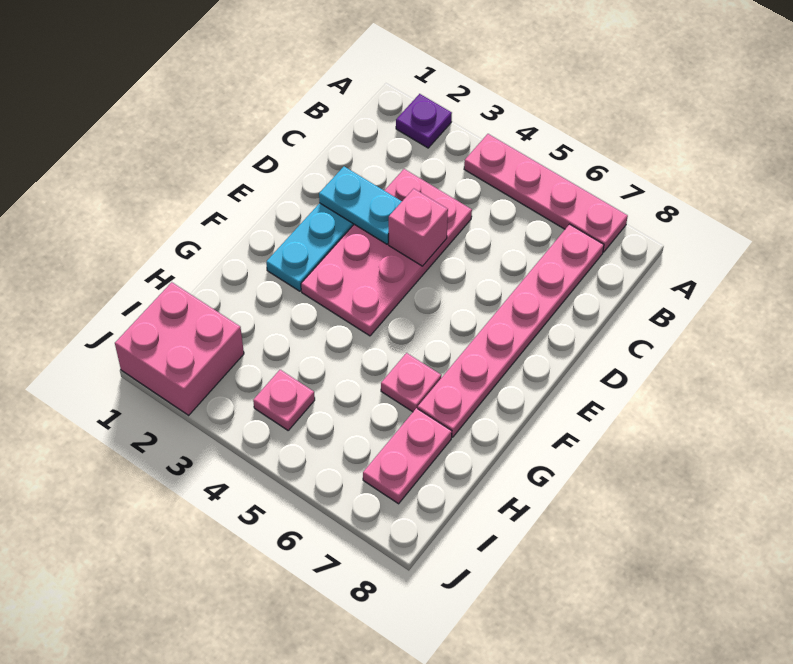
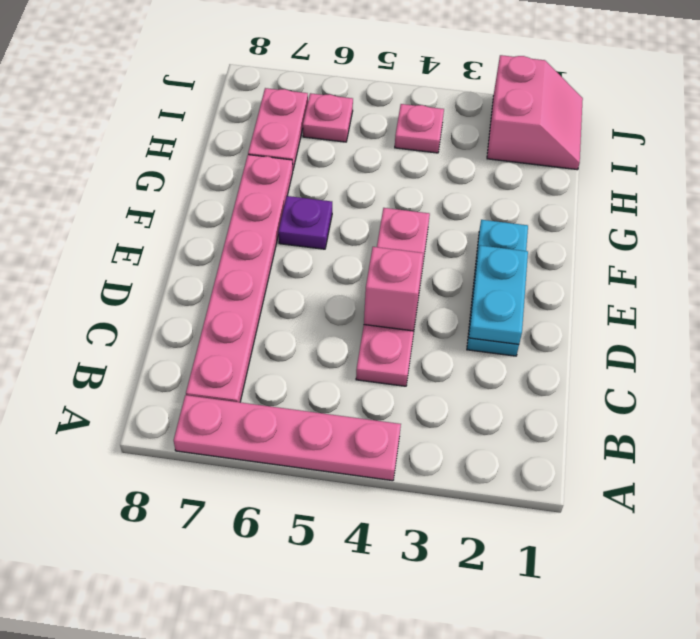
purple plate A2 level 1 -> purple plate F6 level 1
pink plate C3:F4 level 1 -> pink plate C4:F4 level 1
cyan plate D2:D3 level 2 -> cyan plate D2:E2 level 2
pink plate G6 level 1 -> pink plate I6 level 1
pink brick I1:J2 level 1 -> pink slope I1:J2 level 1 top 2

